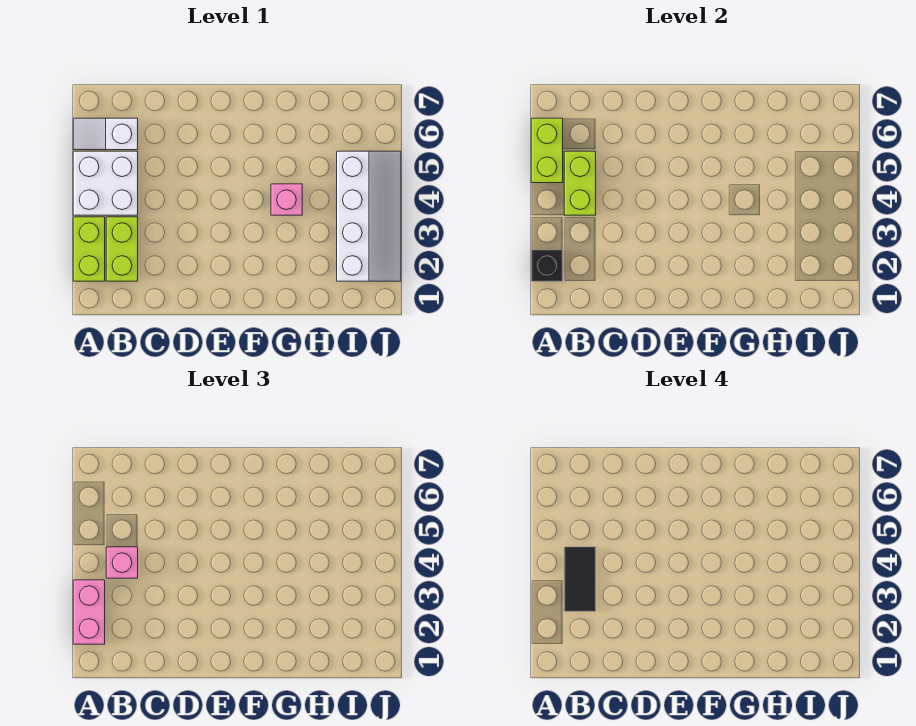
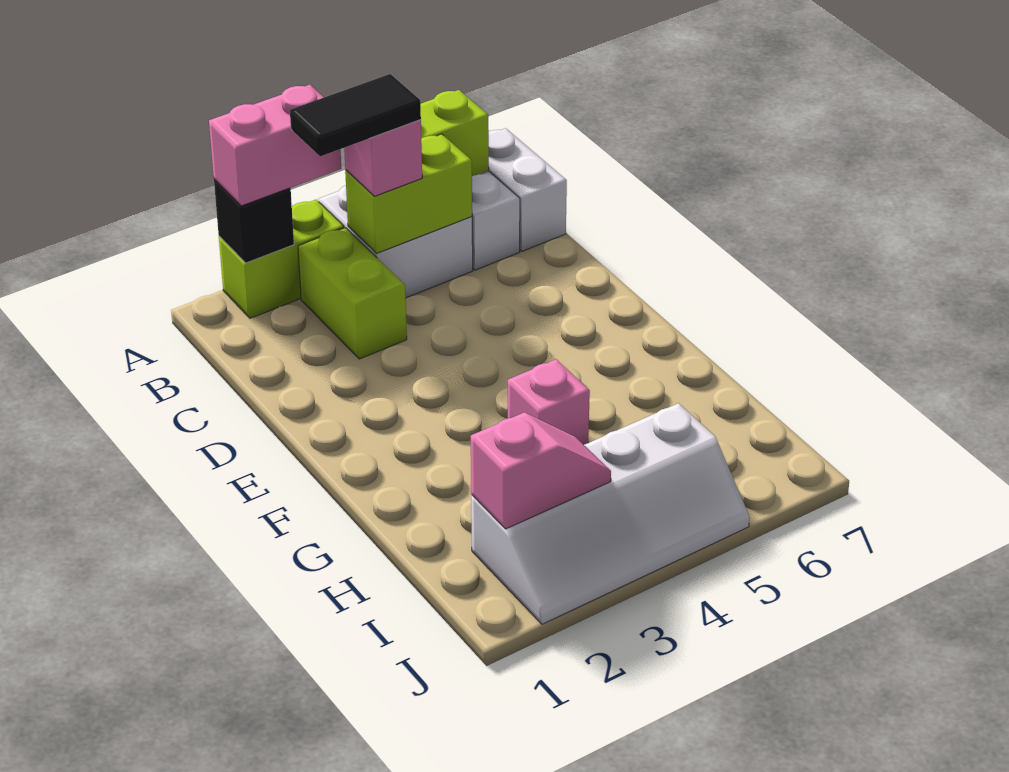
none -> white brick A7:B7 level 1
lime brick B2:B3 level 1 -> lime brick B3:C3 level 1
none -> pink slope I2:I3 level 2 top 2

